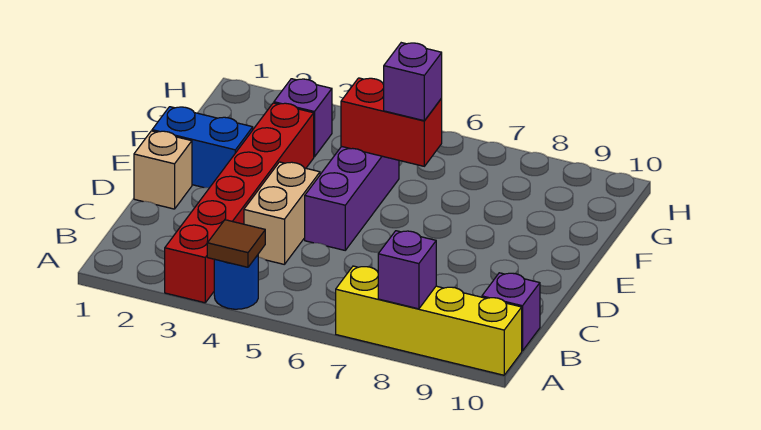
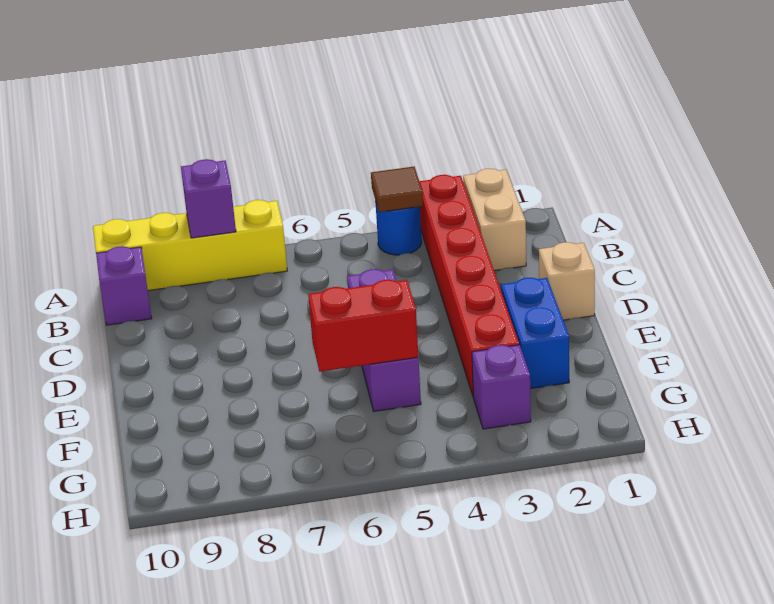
tan brick C4:D4 level 1 -> tan brick A2:B2 level 1
blue brick E1:E2 level 1 -> blue brick E2:F2 level 1
purple brick F6 level 3 -> none

